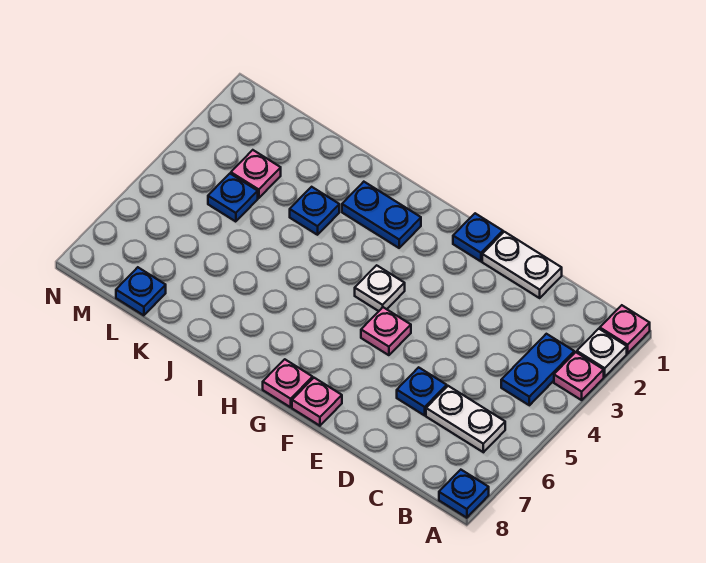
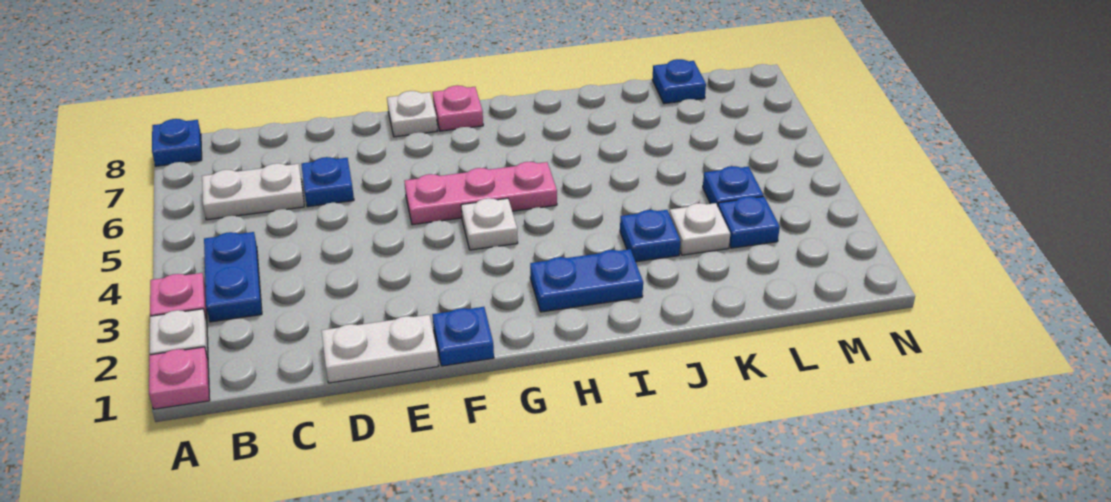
pink plate F5 level 1 -> pink plate F5:H5 level 1
pink plate F8 level 1 -> white plate F8 level 1
none -> white plate K3 level 1
pink plate L3 level 1 -> blue plate L3 level 1

